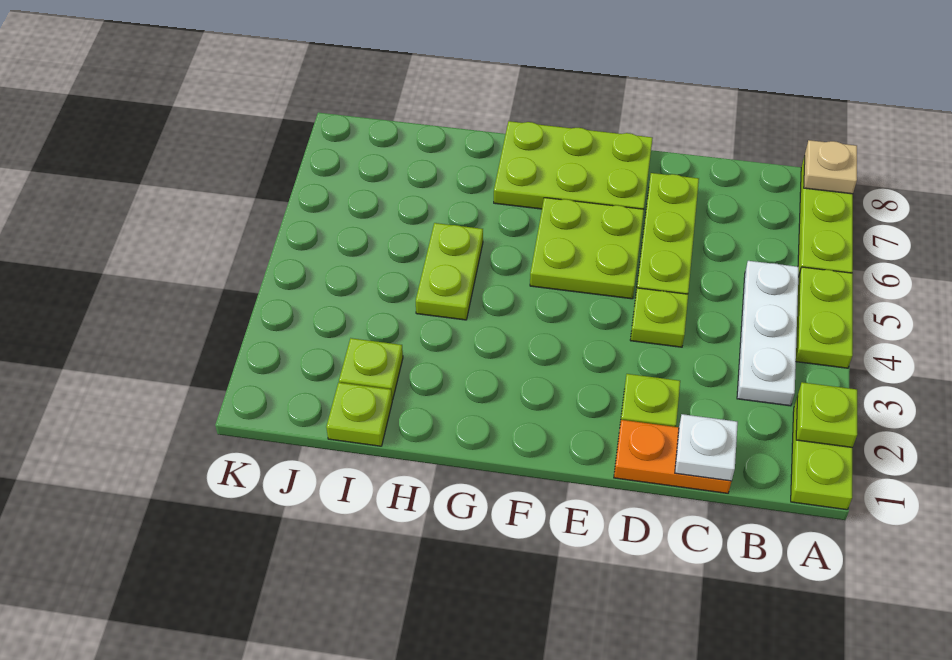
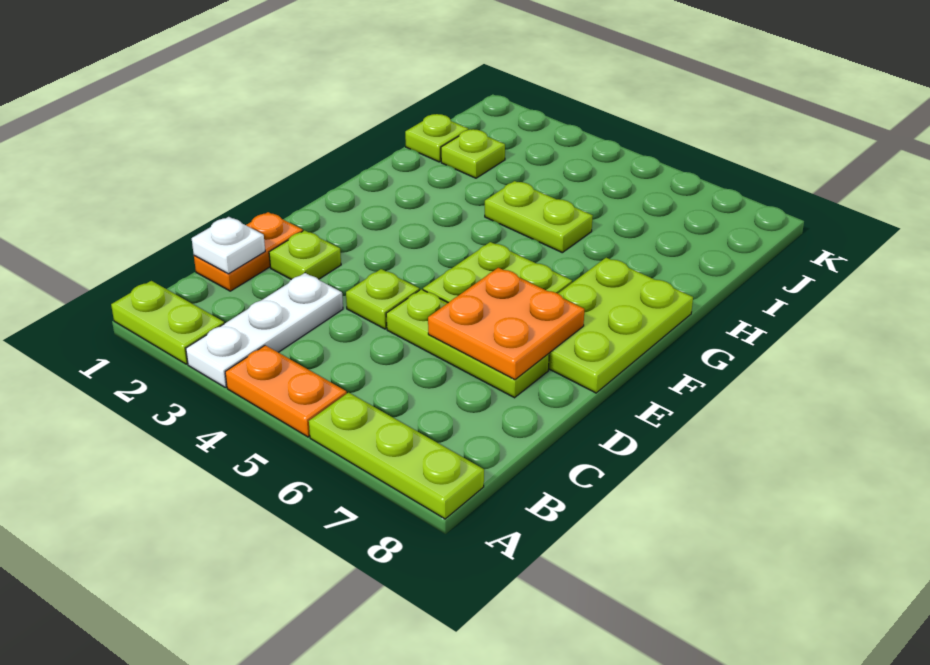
lime plate A2 level 2 -> none
lime plate A4:A5 level 1 -> orange plate A4:A5 level 1
tan plate A8 level 2 -> none
white plate B3:B5 level 1 -> white plate A3:C3 level 1
none -> orange plate D6:E7 level 2

